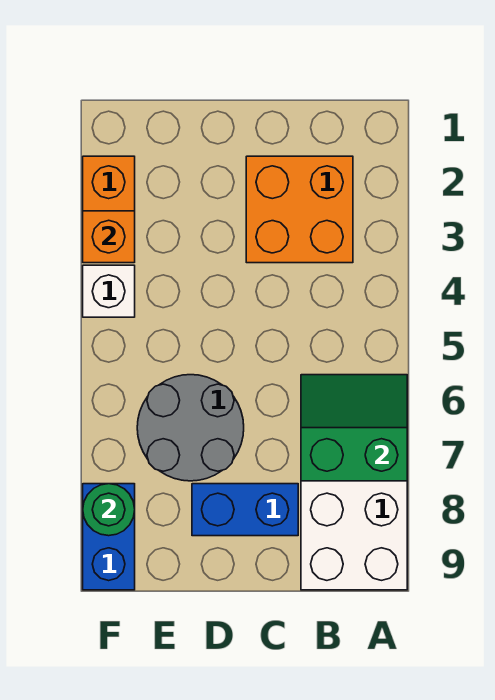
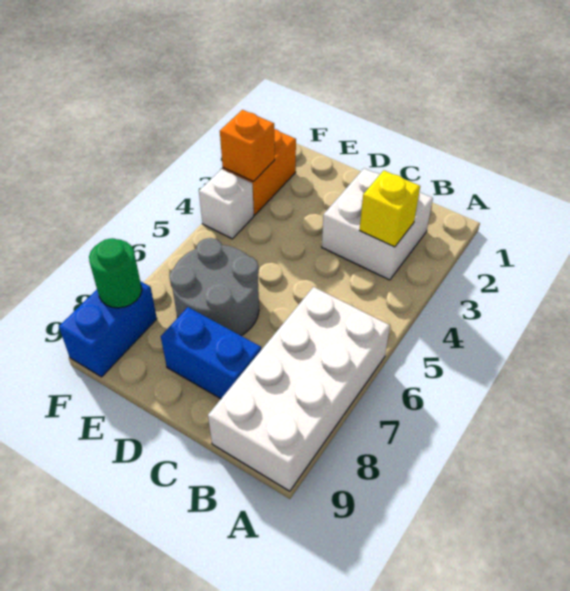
green slope A6:B7 level 2 top 7 -> none
orange brick B2:C3 level 1 -> white brick B2:C3 level 1
none -> yellow brick B3 level 2

